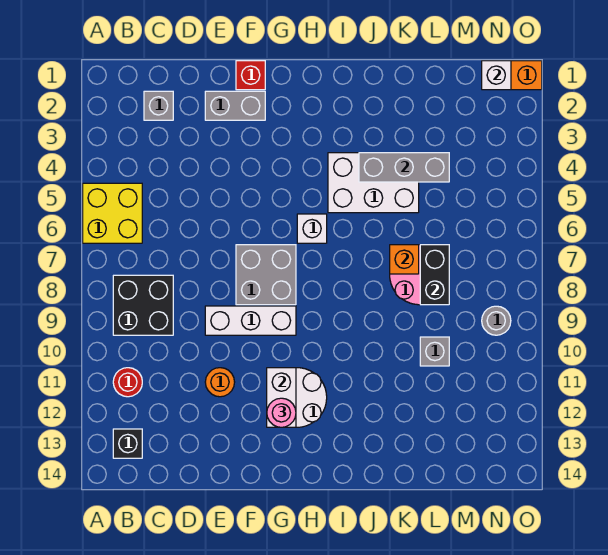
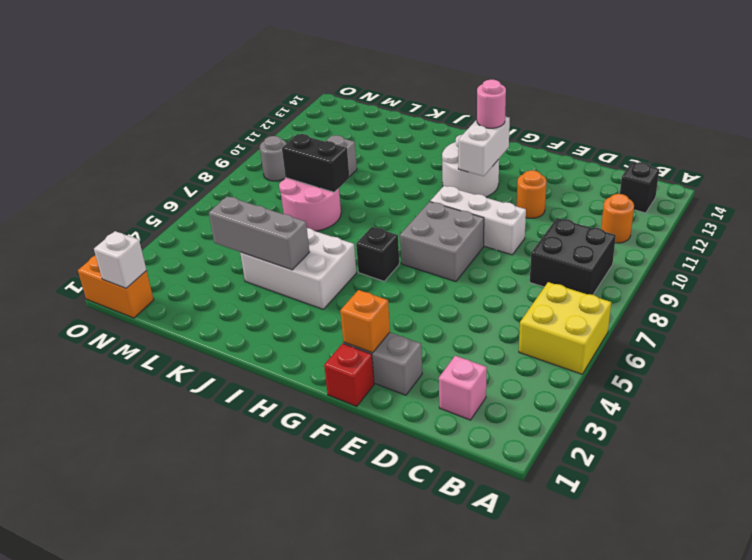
red round brick B11 level 1 -> orange round brick B11 level 1
grey brick C2 level 1 -> pink brick C2 level 1
white brick H6 level 1 -> black brick H6 level 1
orange brick K7 level 2 -> orange brick F2 level 2
black brick L7:L8 level 2 -> black brick K8:L8 level 2

